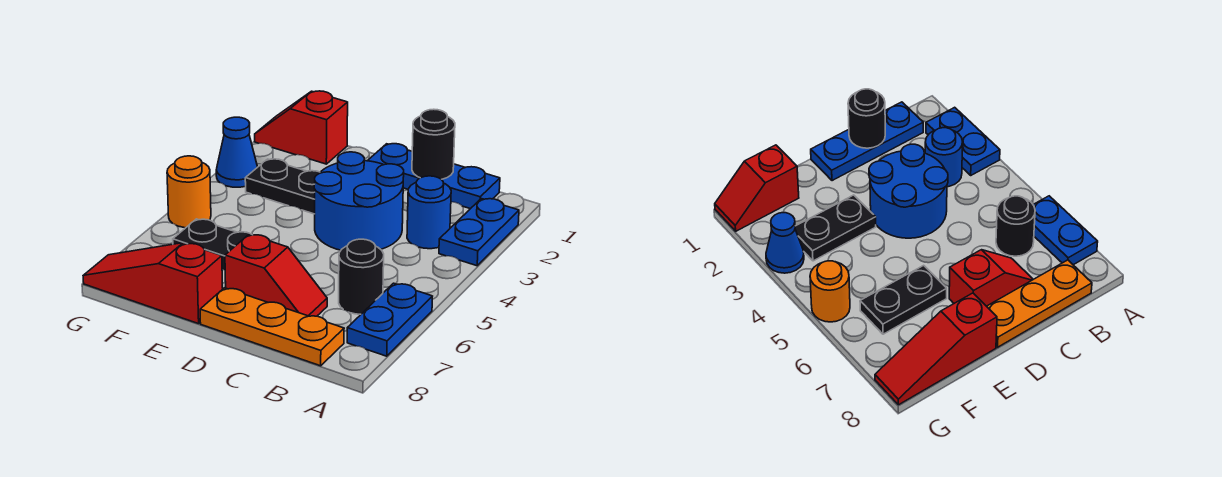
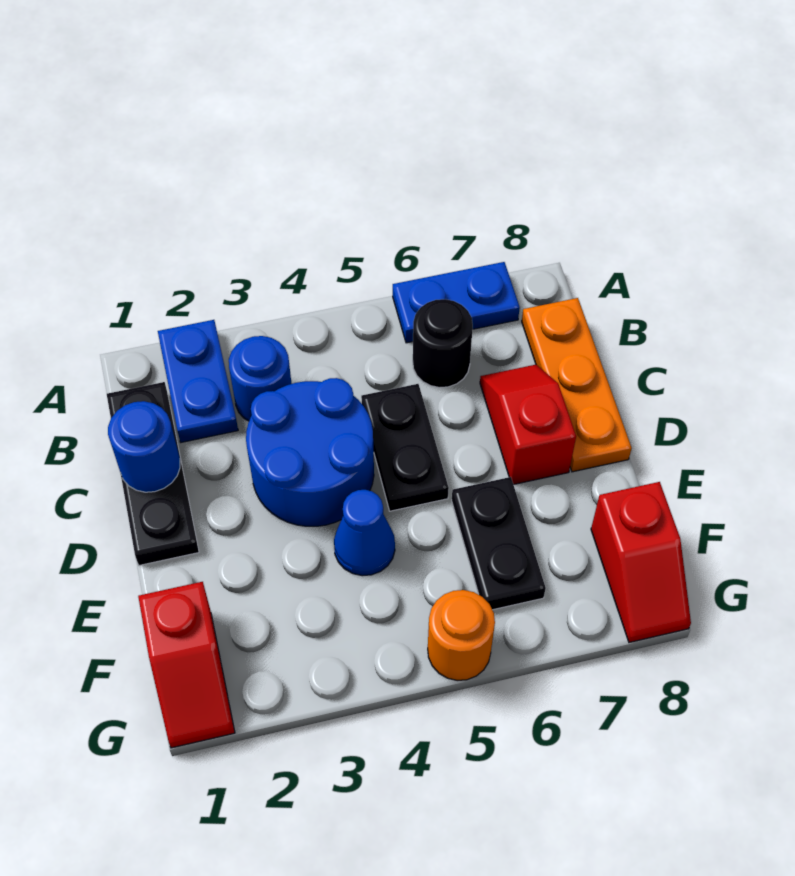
blue plate A2:A3 level 1 -> blue plate A2:B2 level 1
blue plate B1:D1 level 1 -> black plate B1:D1 level 1
black round brick C1 level 2 -> blue round brick C1 level 2
black plate E3:F3 level 1 -> black plate C5:D5 level 1
red slope E8:G8 level 1 top E -> red slope F8:G8 level 1 top F
blue cone G3 level 1 -> blue cone E4 level 1

